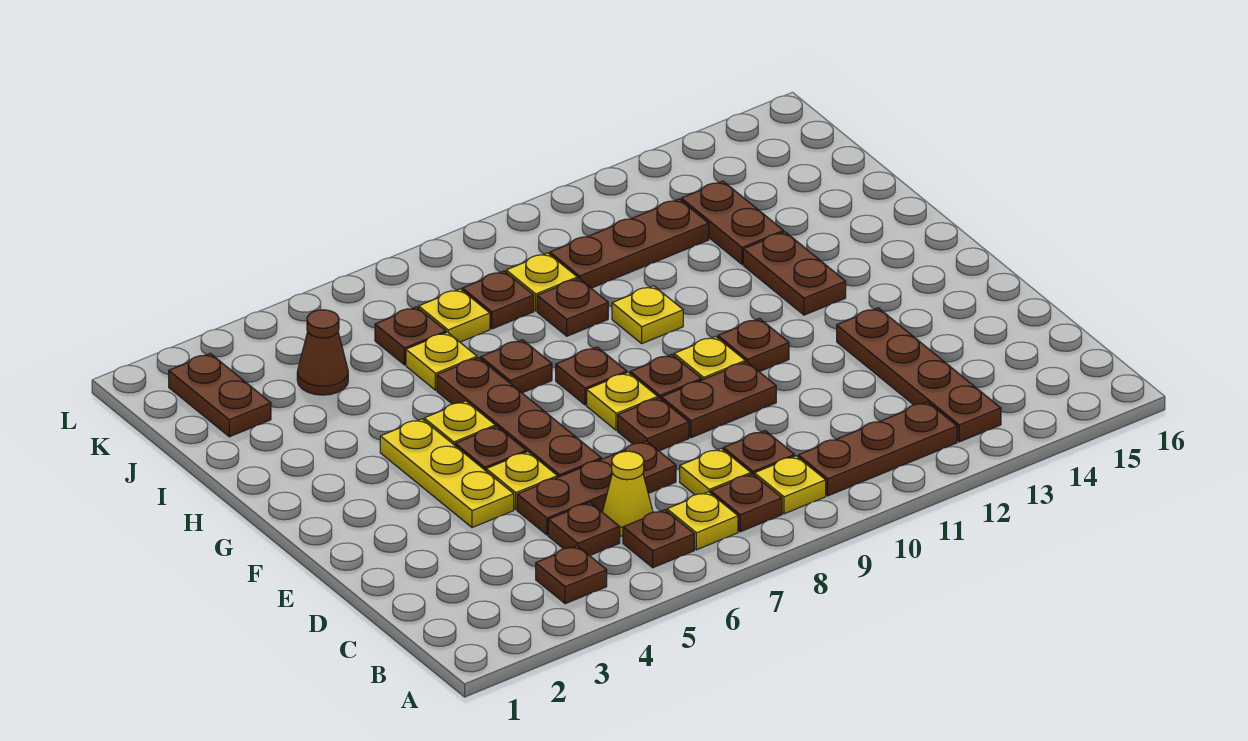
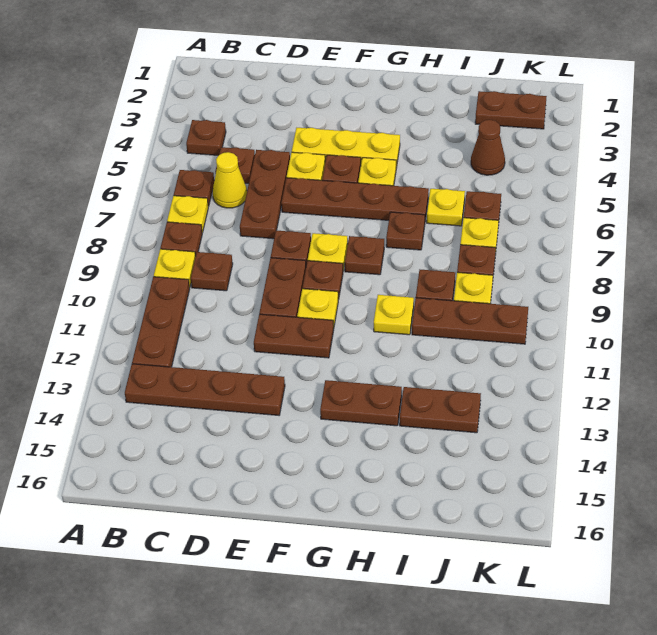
yellow plate C8 level 1 -> none
brown plate F11 level 1 -> brown plate E11:F11 level 1
brown plate J10:J12 level 1 -> brown plate I10:K10 level 1

